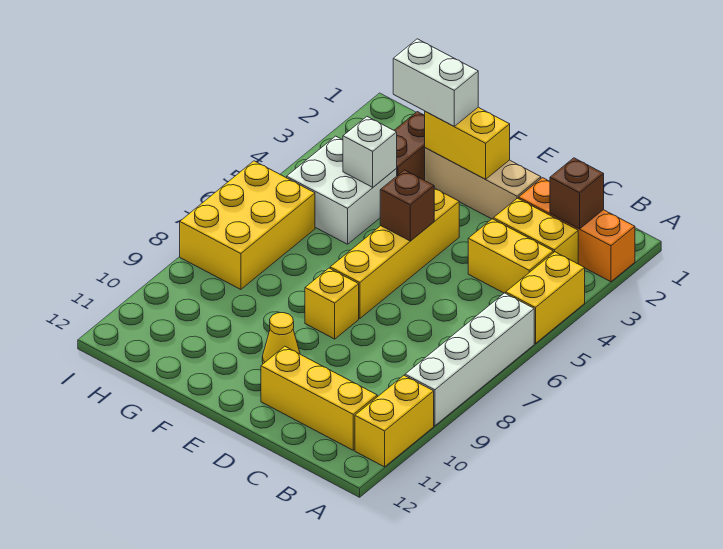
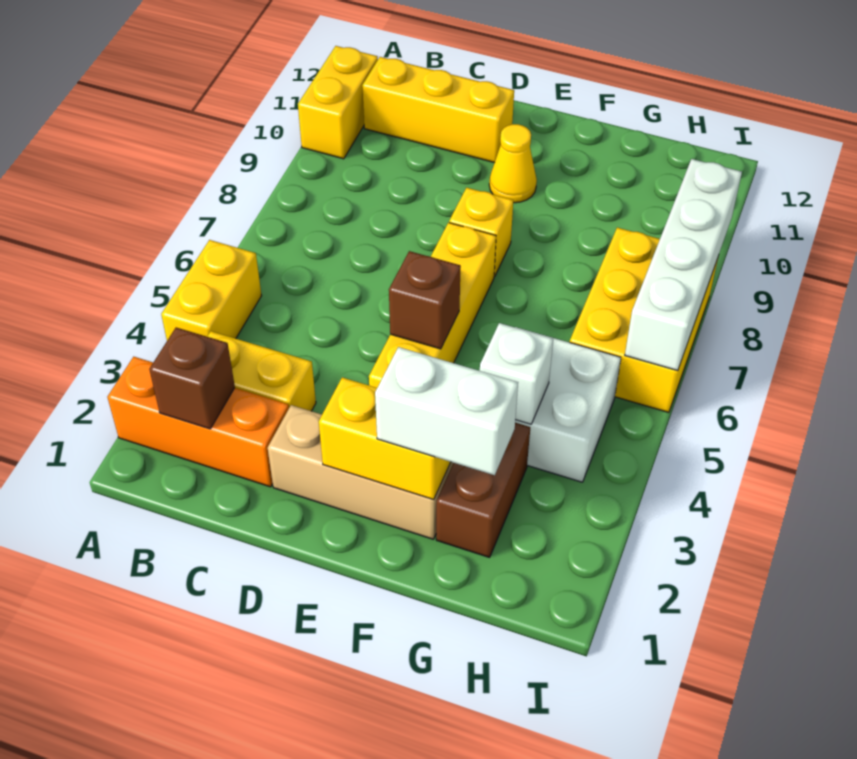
white brick A6:A9 level 1 -> white brick I6:I9 level 2
yellow brick B4:C4 level 1 -> none

